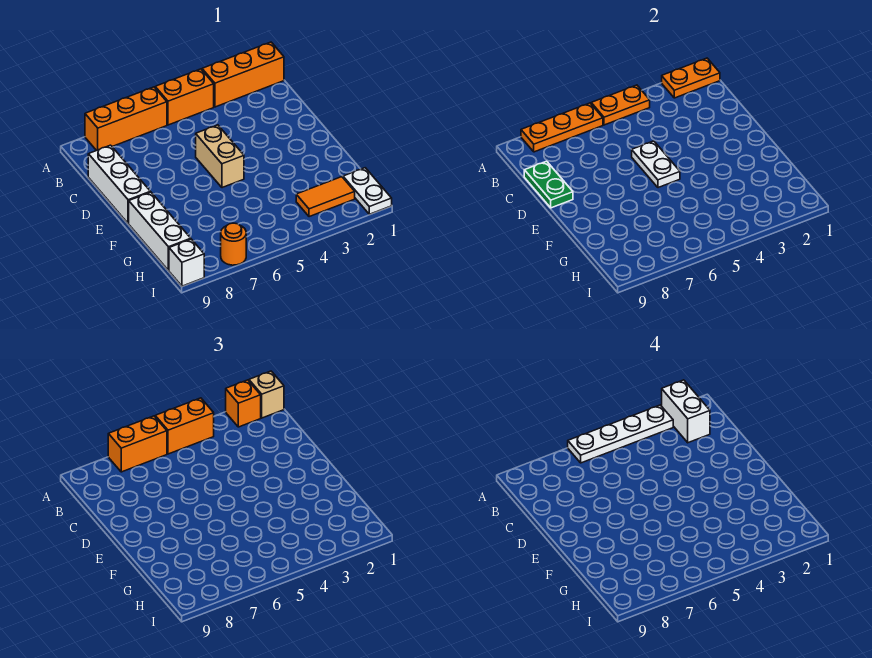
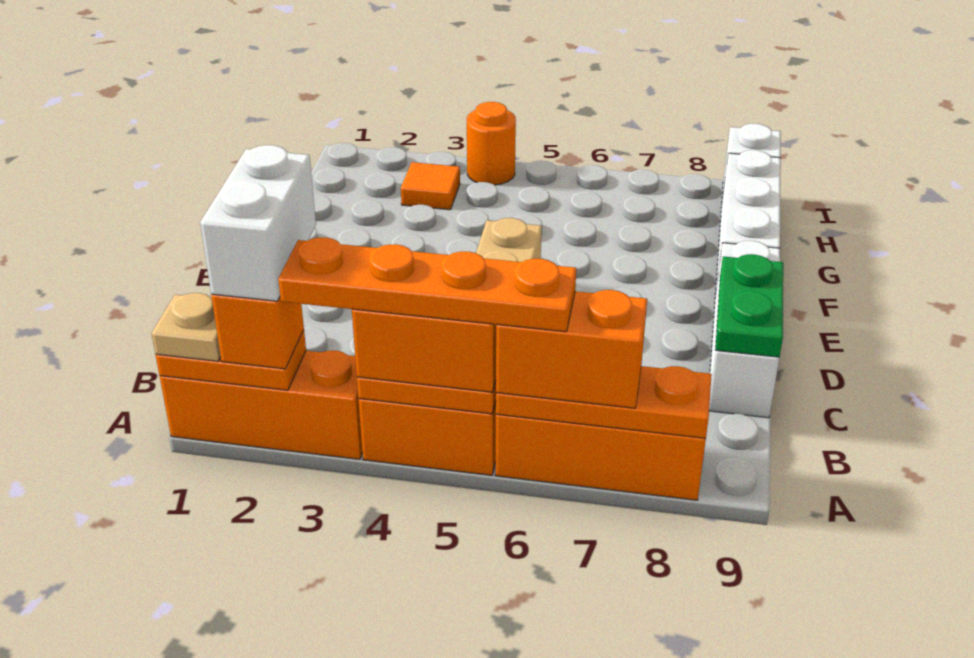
tan brick A1 level 3 -> tan plate A1 level 3
white plate A3:A6 level 4 -> orange plate A3:A6 level 4
white plate D5:E5 level 2 -> none
white plate H1:I1 level 1 -> none
orange tile H2:H3 level 1 -> orange tile H3 level 1
orange round brick I7 level 1 -> orange round brick I4 level 1

